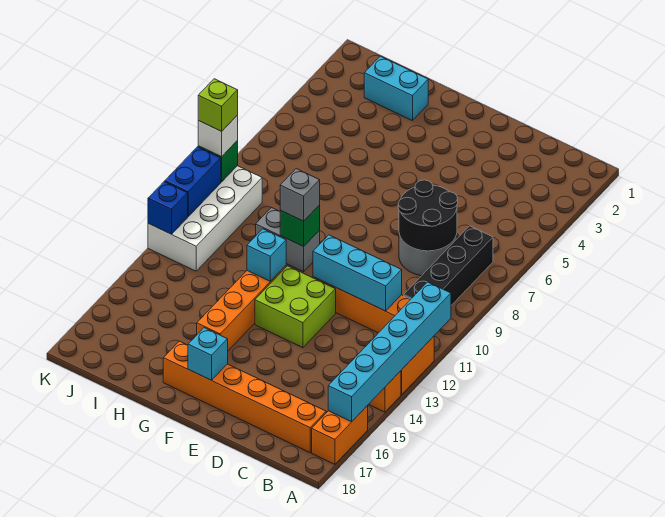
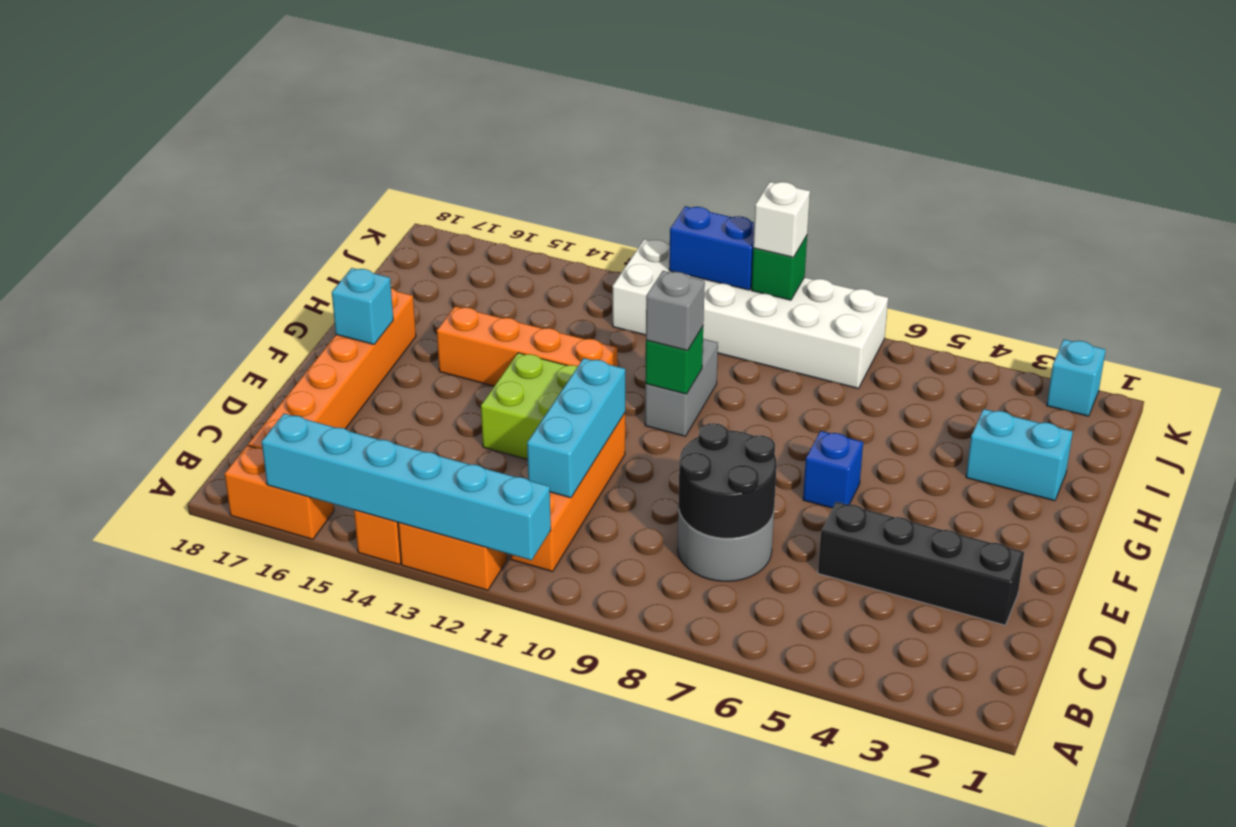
black brick B7:B10 level 1 -> black brick D2:D5 level 1
cyan brick G12 level 2 -> cyan brick K2 level 1
cyan brick H2:I2 level 1 -> cyan brick H2:H3 level 1
white brick J9:K12 level 1 -> white brick J7:K12 level 1
lime brick K9 level 4 -> none
blue brick K12 level 2 -> blue brick F6 level 1

